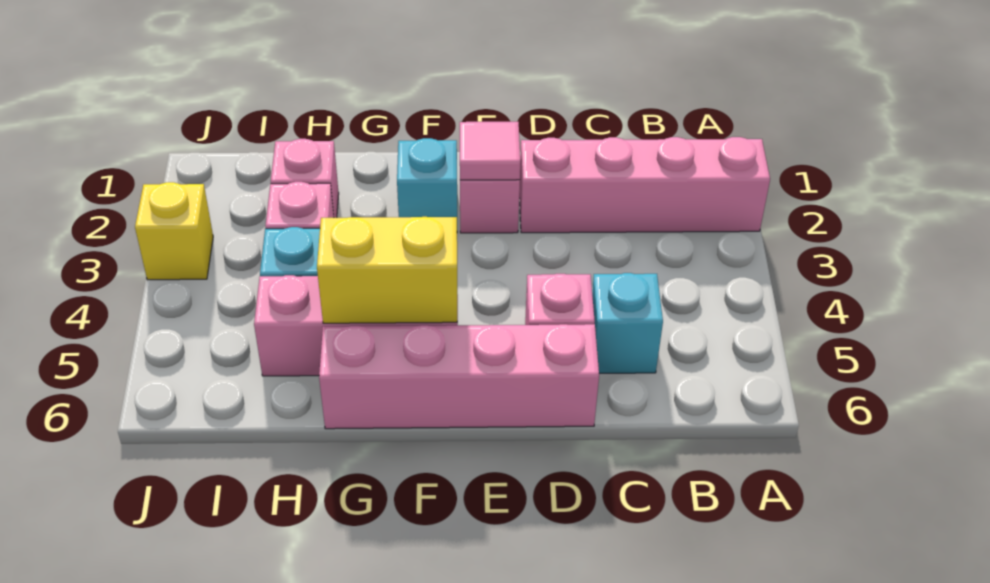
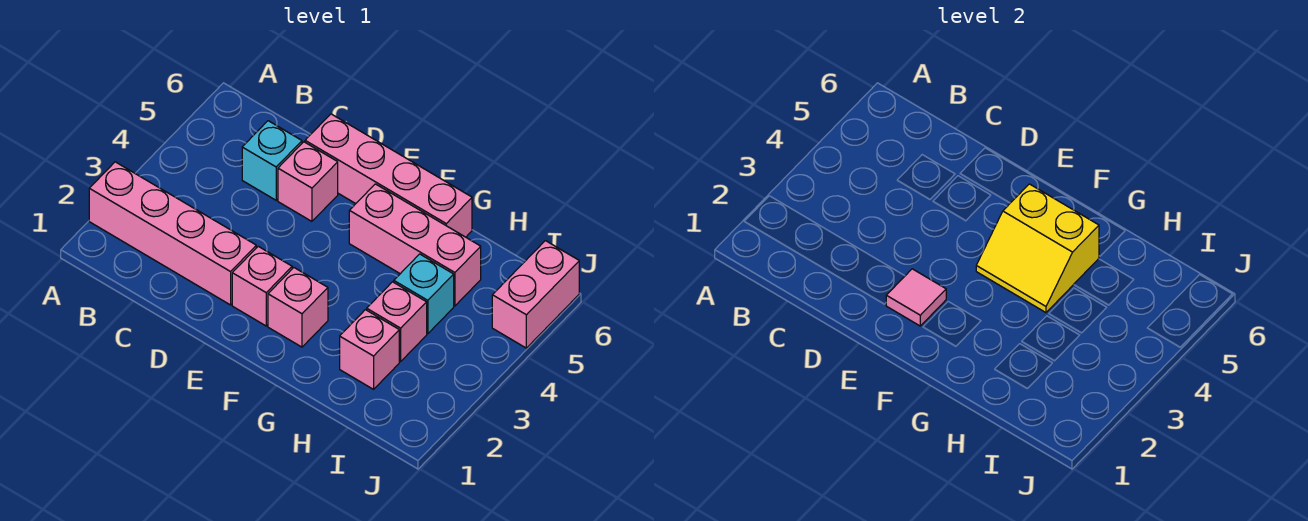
cyan brick F2 level 1 -> pink brick F2 level 1
yellow brick J3 level 1 -> none
none -> pink brick J5:J6 level 1

